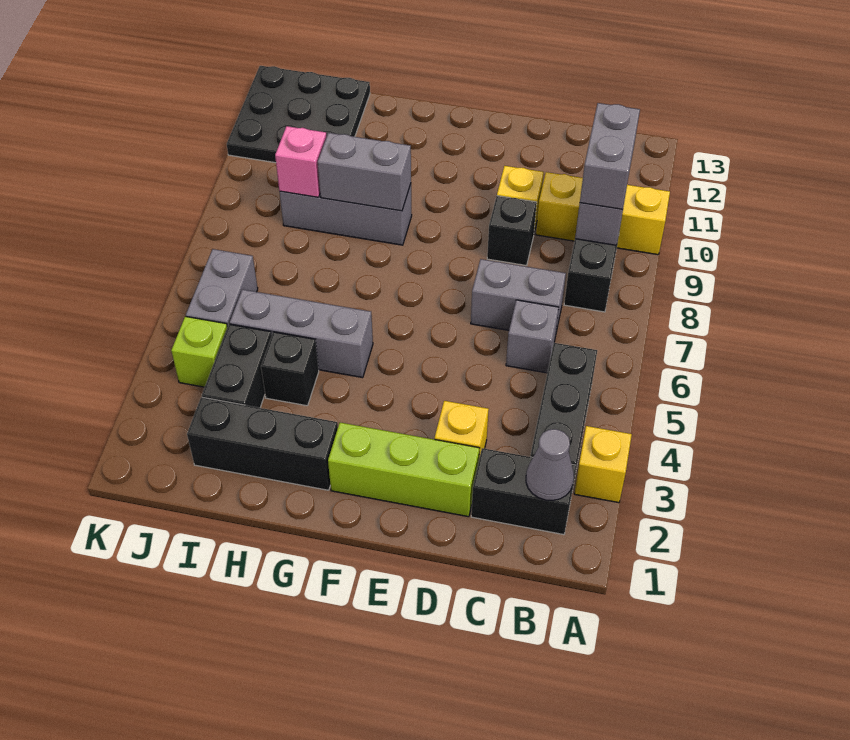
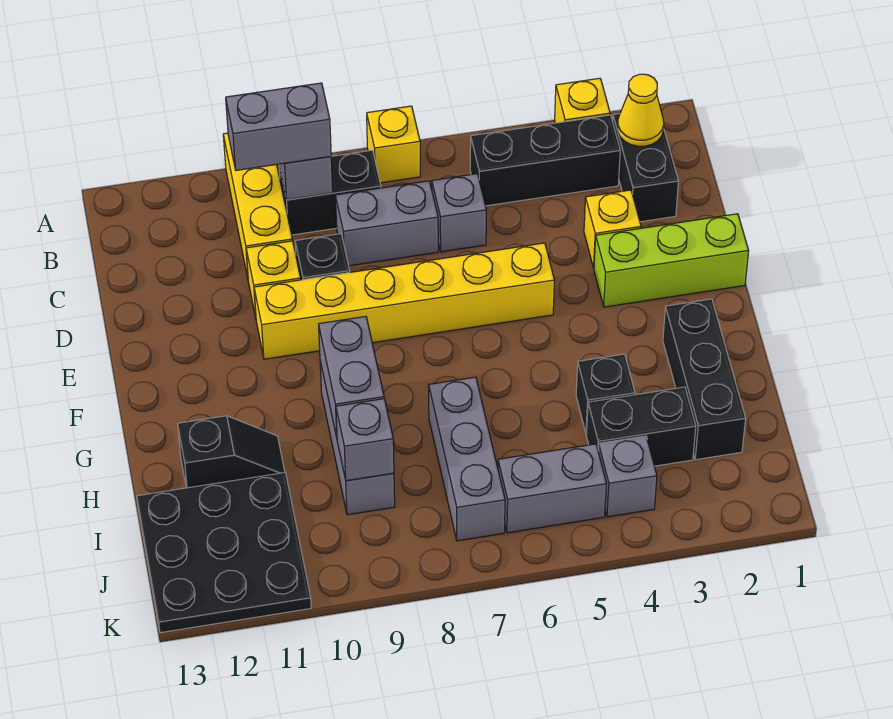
none -> yellow brick A7 level 1
grey cone B2 level 2 -> yellow cone B2 level 2
grey brick C7:D7 level 1 -> grey brick C7:C8 level 1
lime brick D2:F2 level 1 -> lime brick E1:E3 level 1
none -> yellow brick E5:E10 level 1
grey brick G5:I5 level 1 -> grey brick H7:J7 level 1
none -> black slope H11:H12 level 1 top 12
pink brick I9 level 2 -> grey brick I9 level 2
lime brick J4 level 1 -> grey brick J4 level 1

